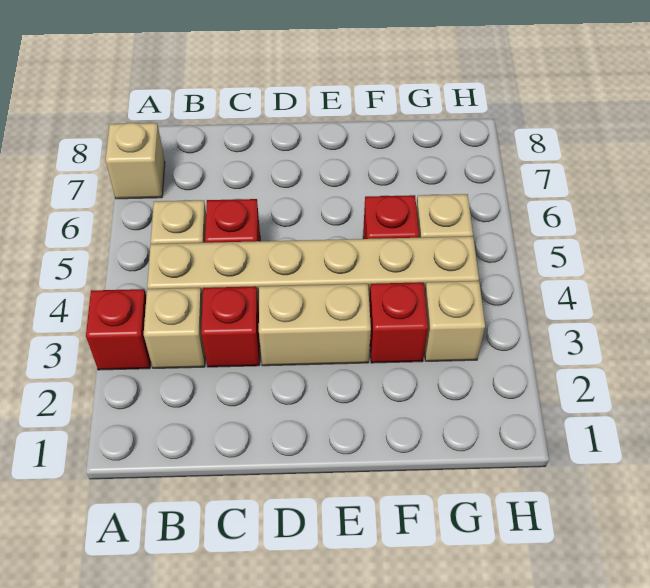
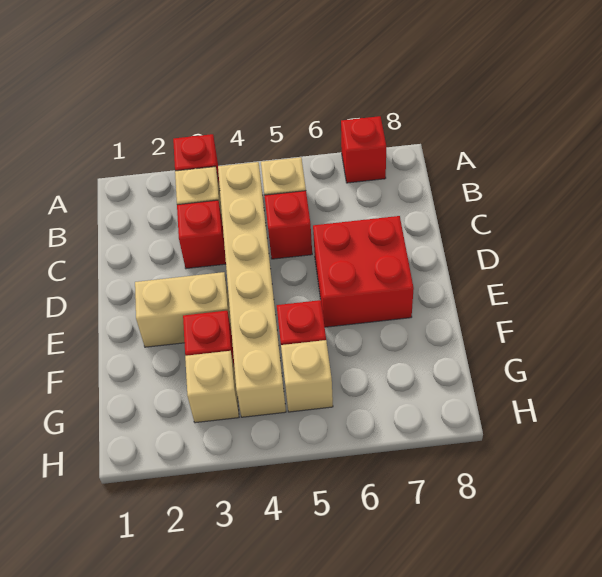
tan brick A7 level 1 -> red brick A7 level 1
tan brick D3:E3 level 1 -> tan brick E2:E3 level 1
none -> red brick D6:E7 level 1

